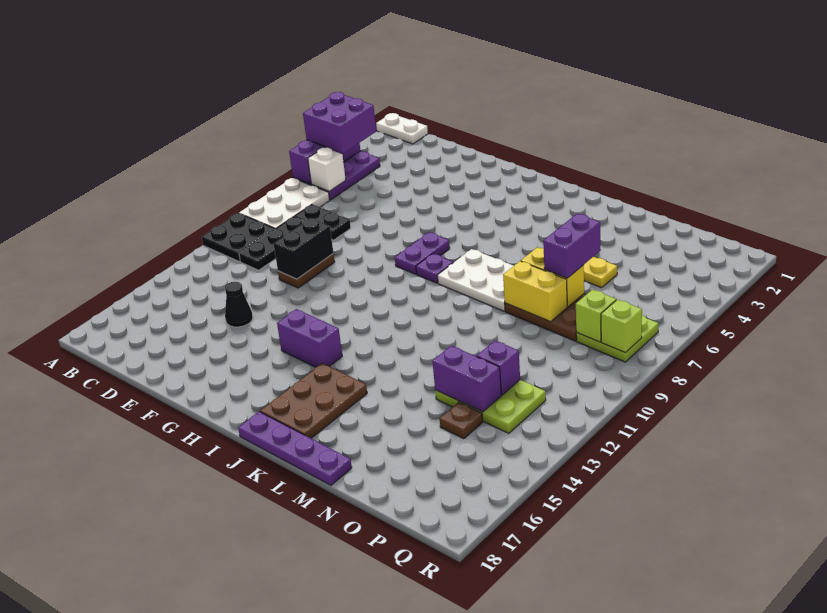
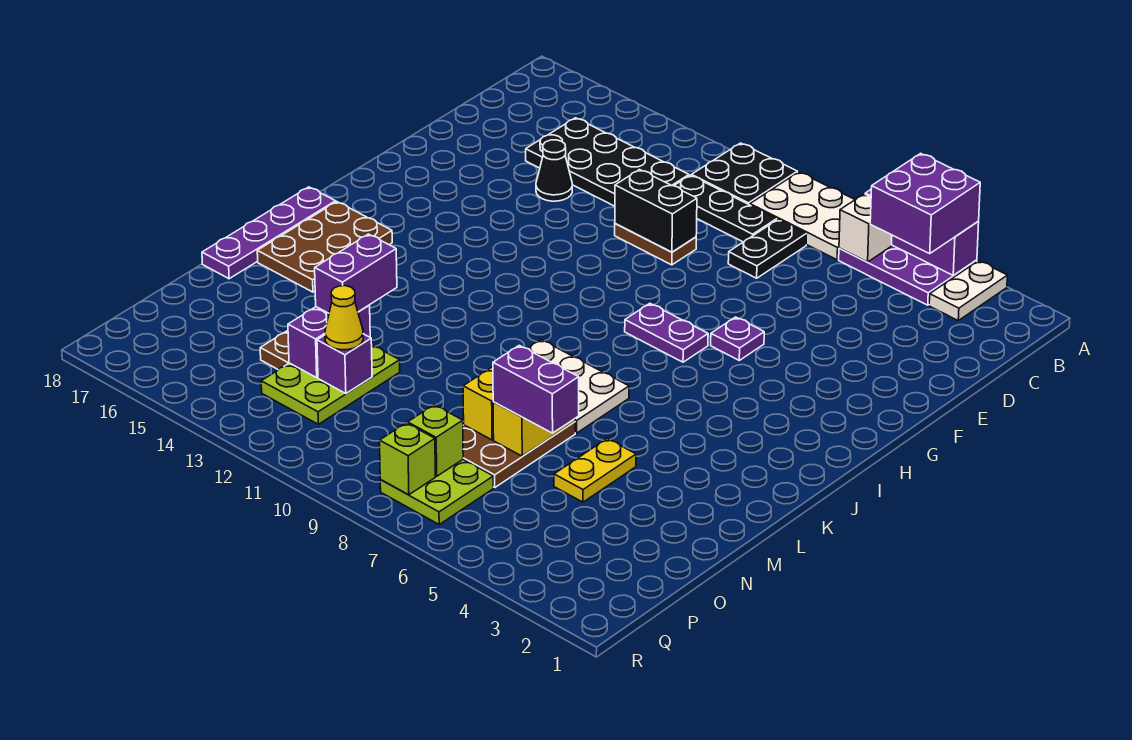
white plate A1:B1 level 1 -> white plate A3:B3 level 1
none -> black plate C12:D15 level 1
purple brick H14:I14 level 1 -> purple brick M13:N13 level 3
purple plate I8 level 1 -> purple plate G6 level 1
white plate J7:L8 level 1 -> white plate K7:L9 level 1
brown plate J15:K17 level 1 -> brown plate J16:L17 level 1
none -> yellow cone O12 level 3

